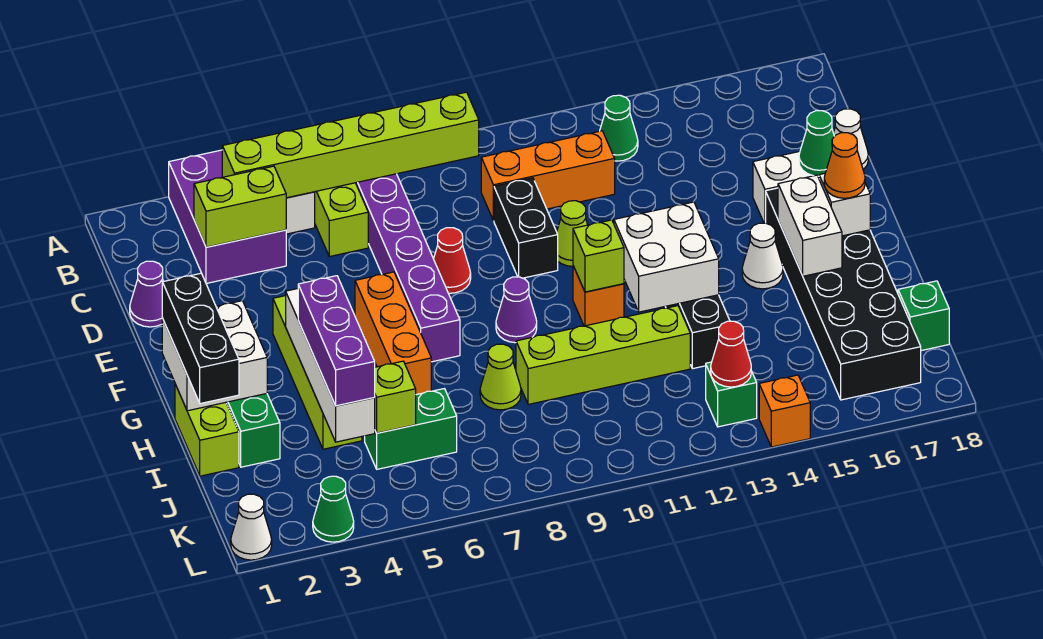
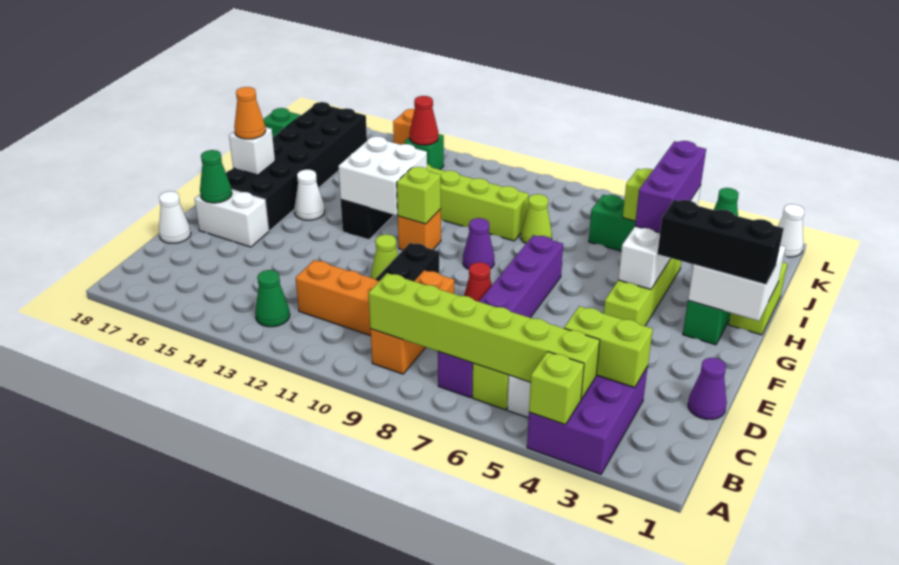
none -> lime brick A4 level 2
orange brick F6:H6 level 1 -> orange brick B9:D9 level 1
black brick G1:I1 level 3 -> black brick G1:G3 level 3
white brick G16:H16 level 2 -> none

